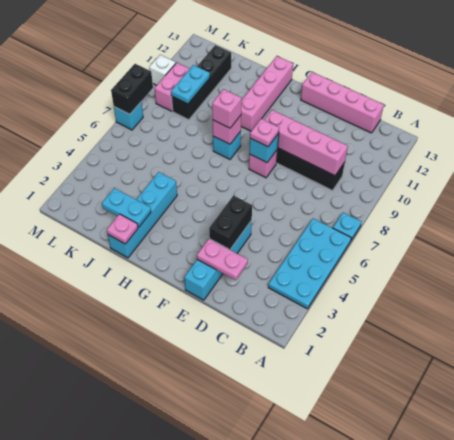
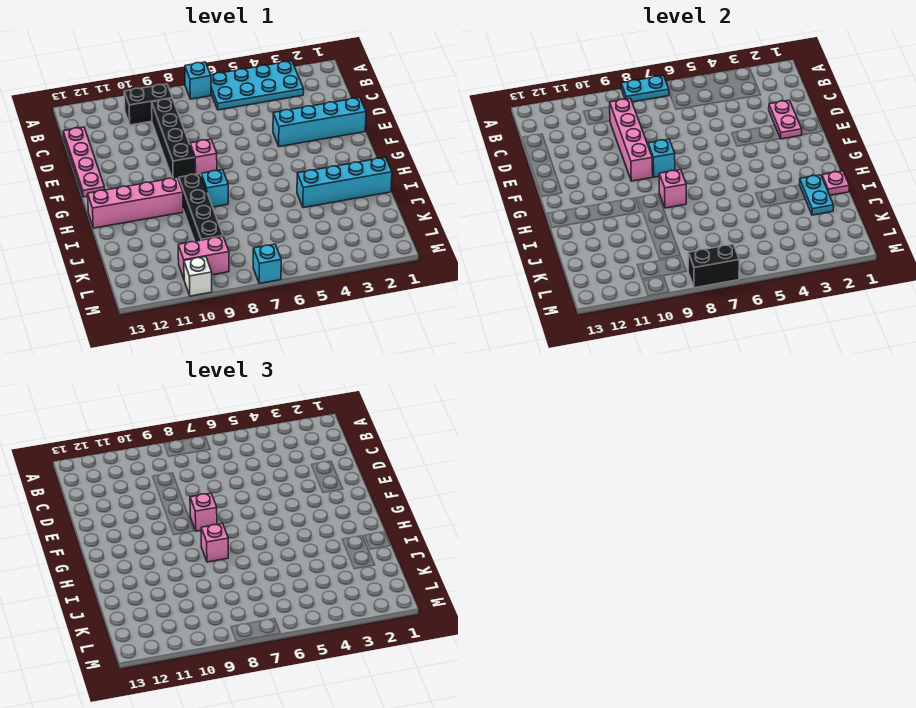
cyan plate A7 level 1 -> cyan brick A7 level 1
pink brick C13:F13 level 1 -> pink plate C13:F13 level 1
black brick E3:E4 level 2 -> black brick B9:B10 level 1
pink plate F8 level 3 -> pink brick F8 level 3
black brick K9:K12 level 1 -> black brick H9:K9 level 1
cyan plate K9:K10 level 2 -> cyan plate A7:A8 level 2

